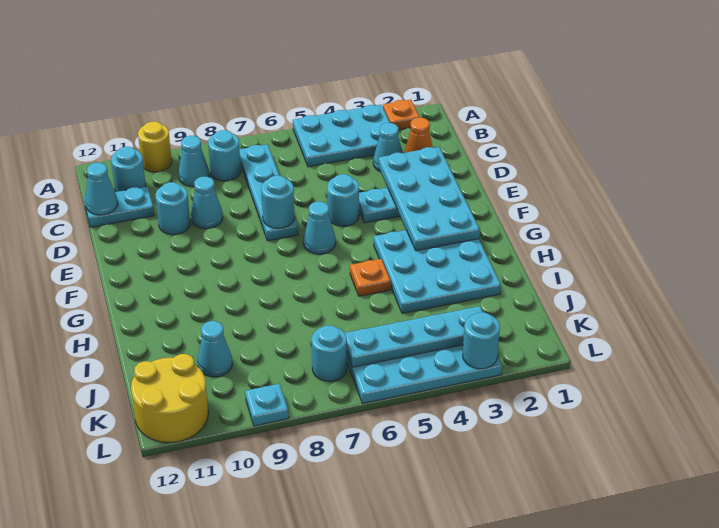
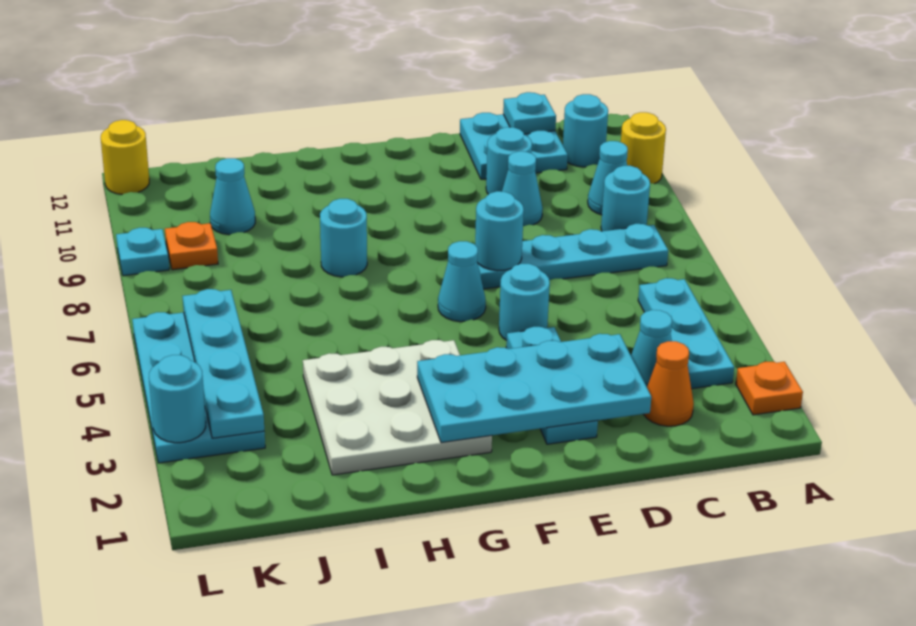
cyan plate A3:B5 level 1 -> cyan plate B3:B5 level 1
cyan plate C11:C12 level 1 -> cyan plate C11:D12 level 1
cyan cone C12 level 2 -> cyan plate C12 level 2
cyan plate G2:I4 level 1 -> white plate G2:I4 level 1
orange plate H5 level 1 -> orange plate K9 level 1
cyan round brick K7 level 1 -> cyan round brick H8 level 1
yellow round brick K11:L12 level 1 -> yellow round brick L12 level 1

